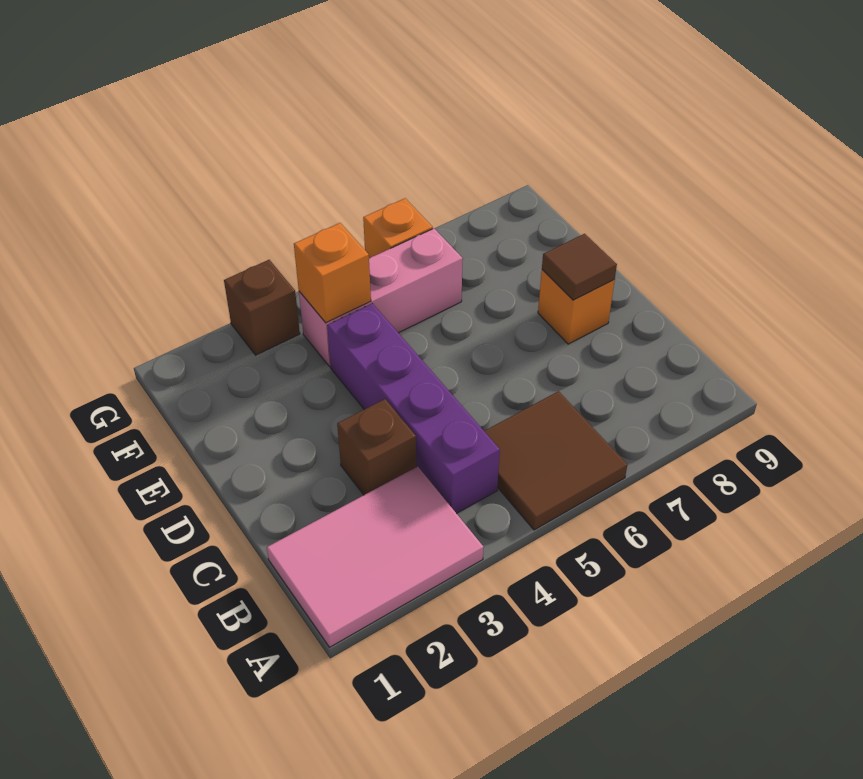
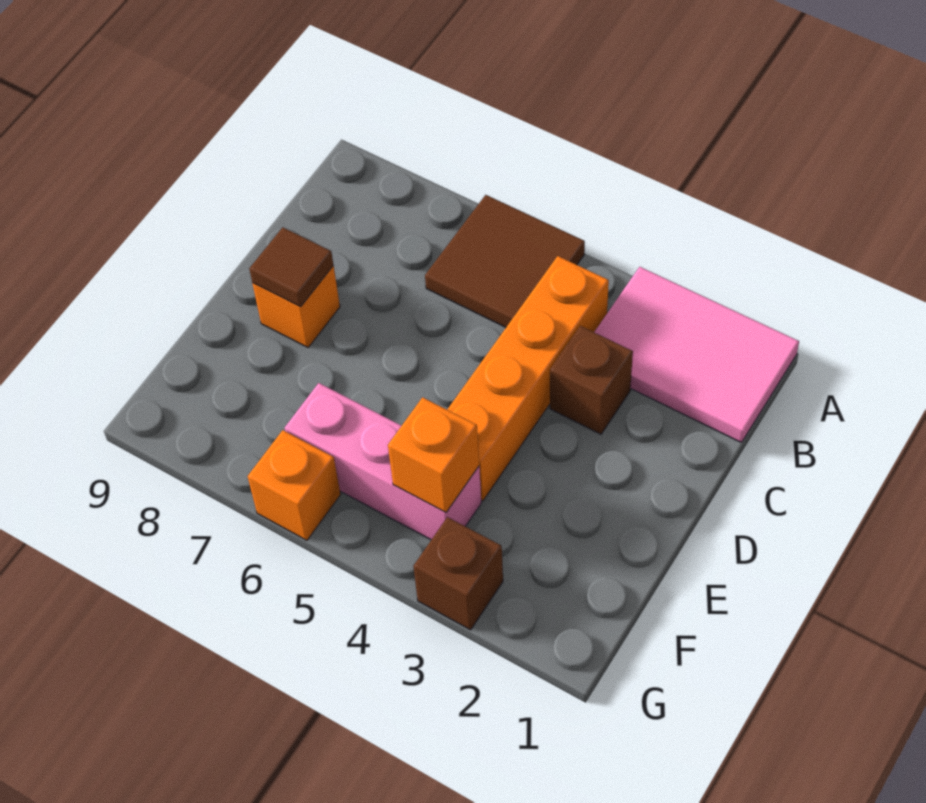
purple brick B4:E4 level 1 -> orange brick B4:E4 level 1

